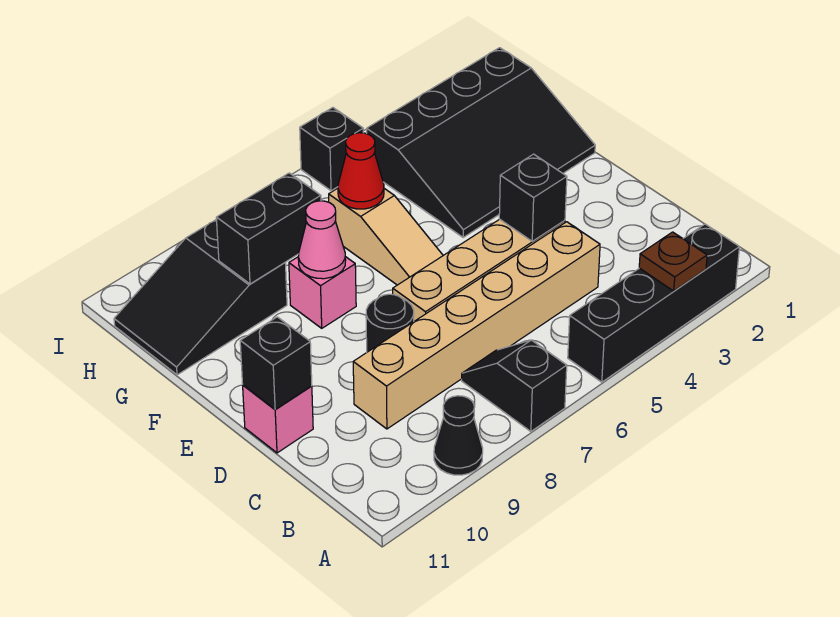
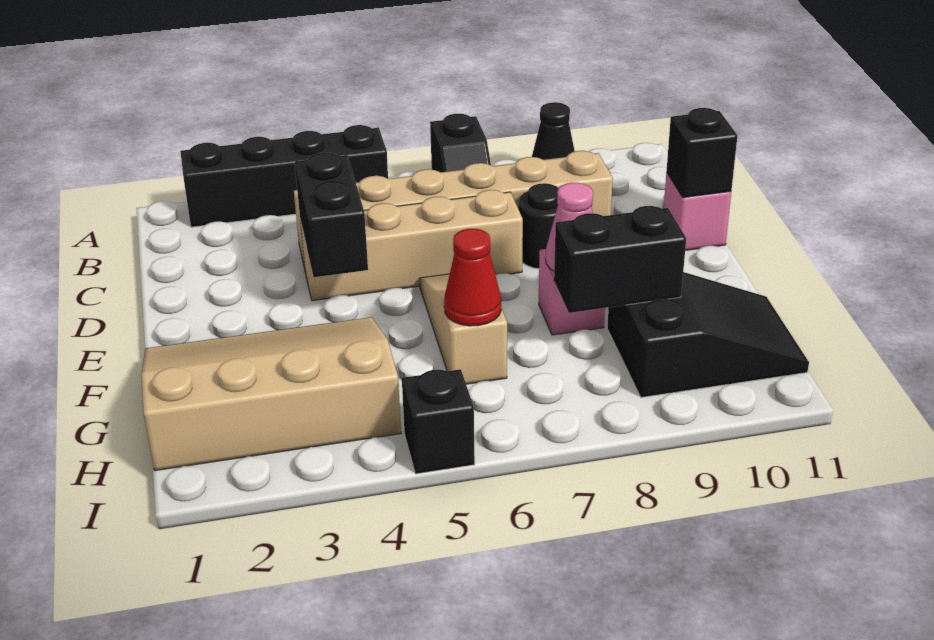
brown plate A3 level 2 -> none
black brick D4 level 2 -> black brick D4:E4 level 2
black slope F1:H4 level 1 top H -> tan slope F1:H4 level 1 top H

